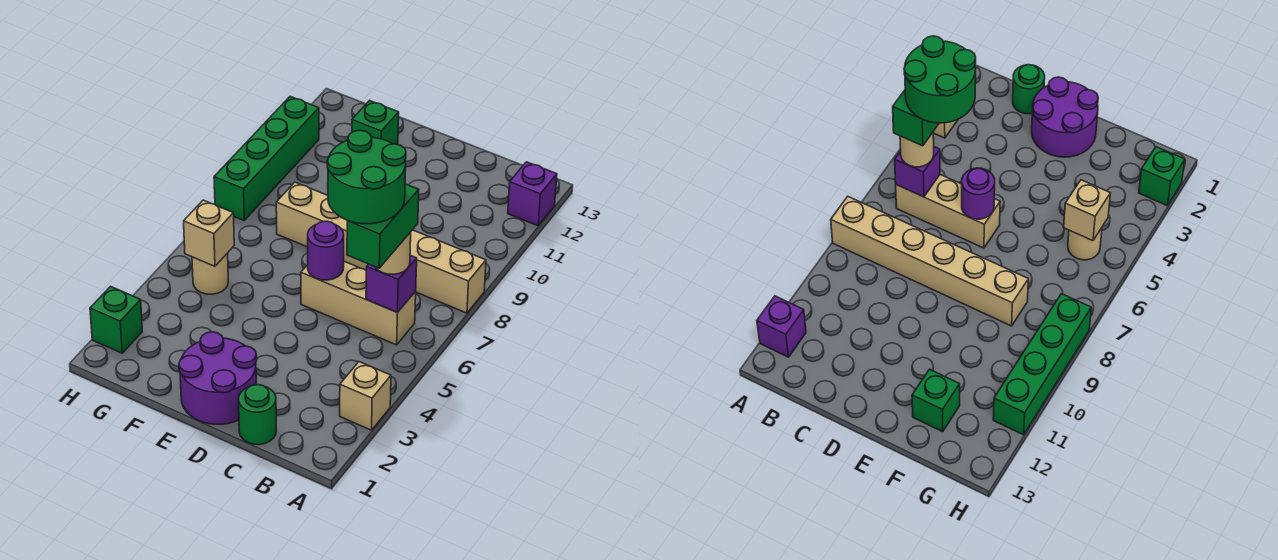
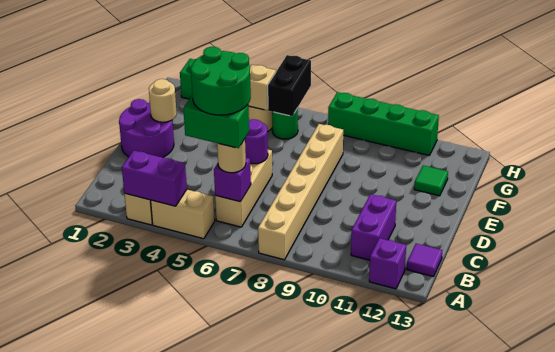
none -> purple brick A3:A4 level 2
none -> tan brick A4:A5 level 1
none -> purple brick B11:C11 level 1
none -> purple tile B13 level 1
green round brick C1 level 1 -> green round brick G6 level 1
none -> tan round brick E2 level 2
green brick F12 level 1 -> green tile F12 level 1
none -> black brick G6:H6 level 2

